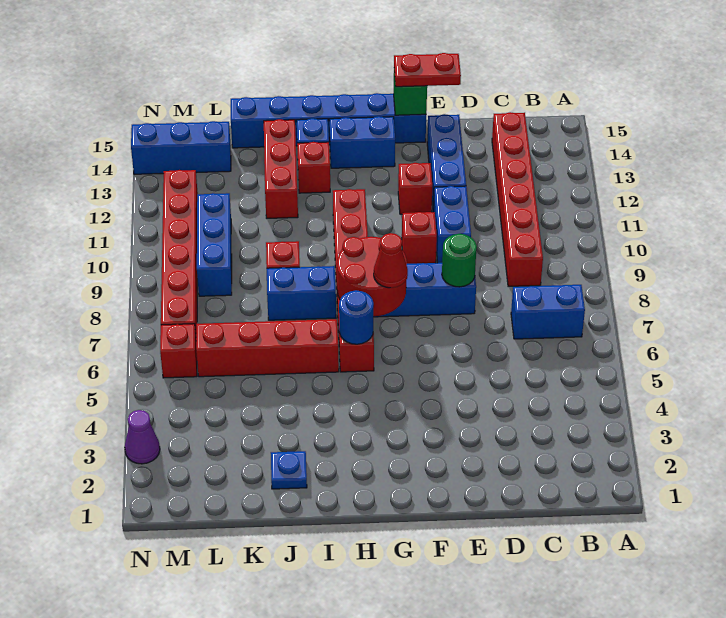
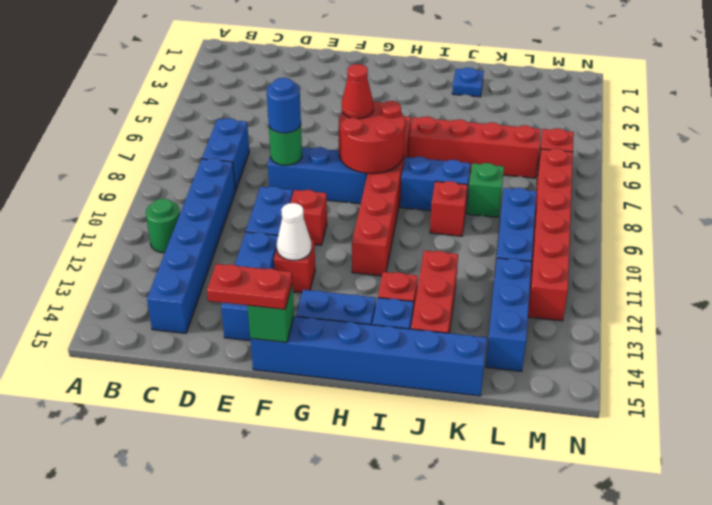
blue brick B7:C7 level 1 -> blue brick C7:C8 level 1
none -> green round brick B11 level 1
red brick C9:C14 level 1 -> blue brick C9:C14 level 1
none -> white cone F12 level 2
blue round brick H6 level 2 -> blue round brick E8 level 3
none -> green brick K8 level 1
blue brick L14:N14 level 1 -> blue brick L12:L14 level 1
purple cone N3 level 1 -> none

